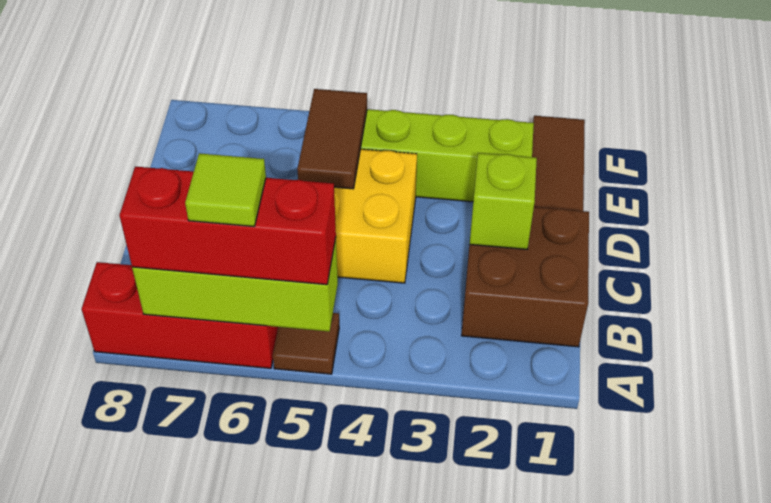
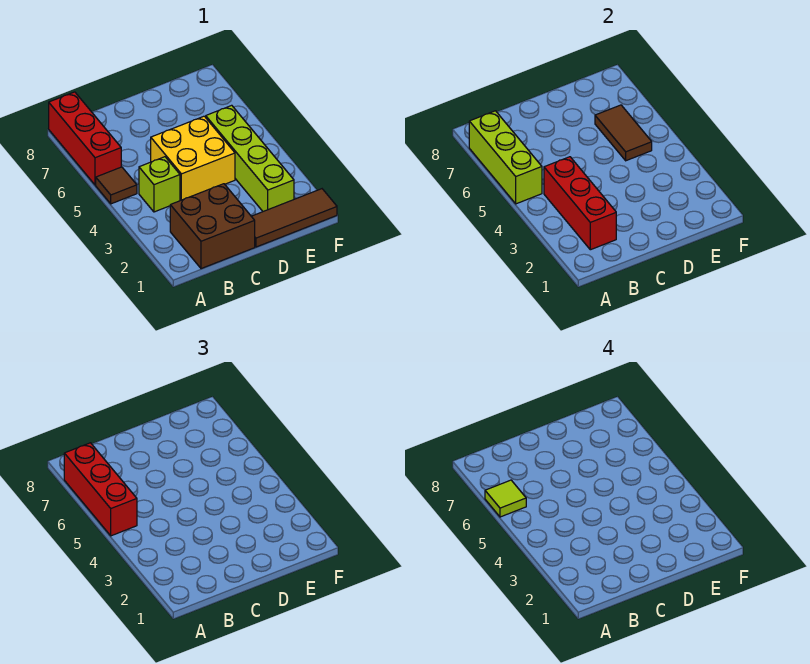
none -> red brick B2:B4 level 2
lime brick C2 level 2 -> lime brick B4 level 1
brown tile D5:E5 level 2 -> brown tile E5:E6 level 2

